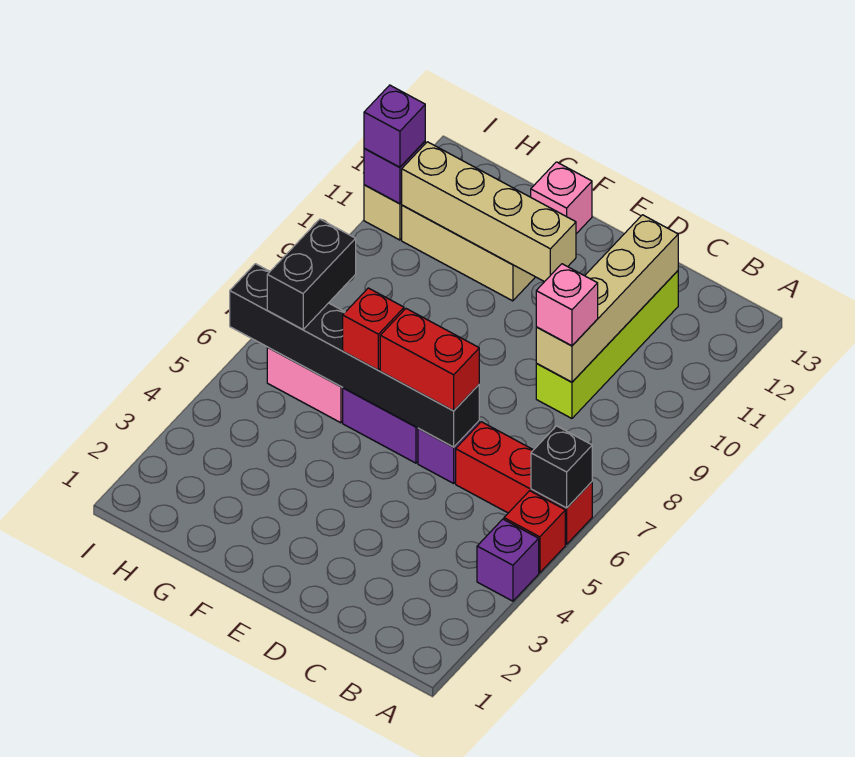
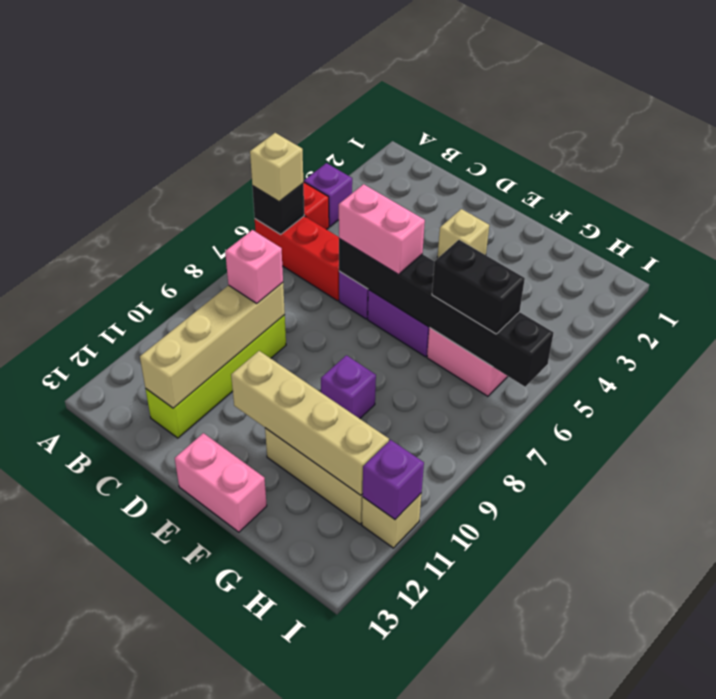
none -> tan brick A6 level 3
red brick D6:E6 level 3 -> pink brick D6:E6 level 3
none -> tan brick E3 level 1
red brick F6 level 3 -> none
pink brick F13 level 1 -> pink brick E13:F13 level 1
black brick H6:H7 level 3 -> black brick G6:H6 level 3
purple brick I11 level 3 -> purple brick F9 level 1

